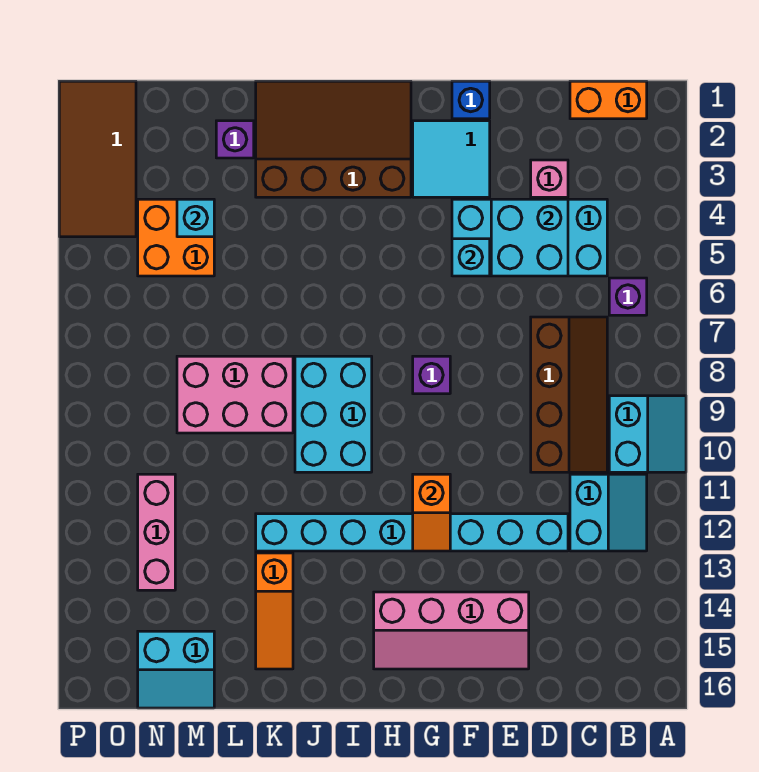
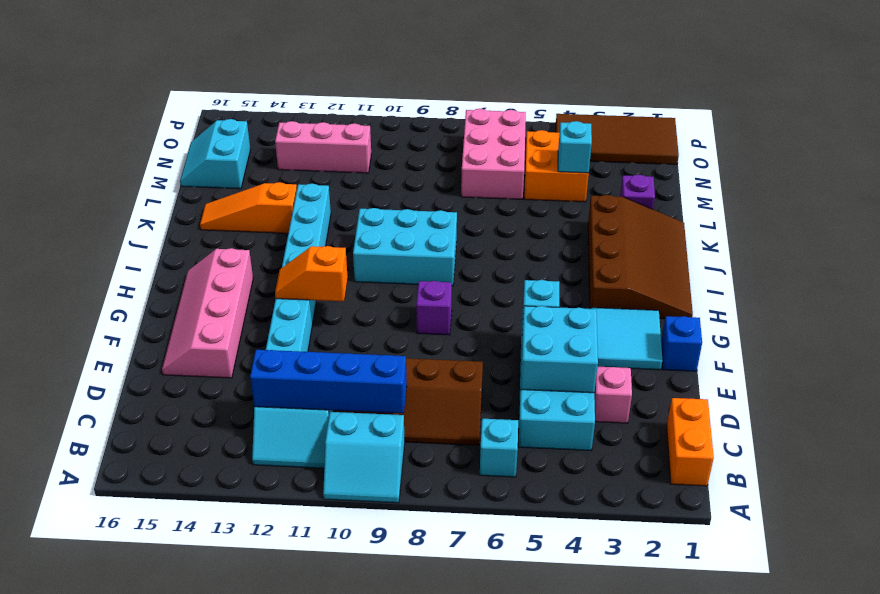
purple brick B6 level 1 -> cyan brick B6 level 1
none -> blue brick C9:C12 level 2
pink brick K8:M9 level 1 -> pink brick M6:O7 level 1

